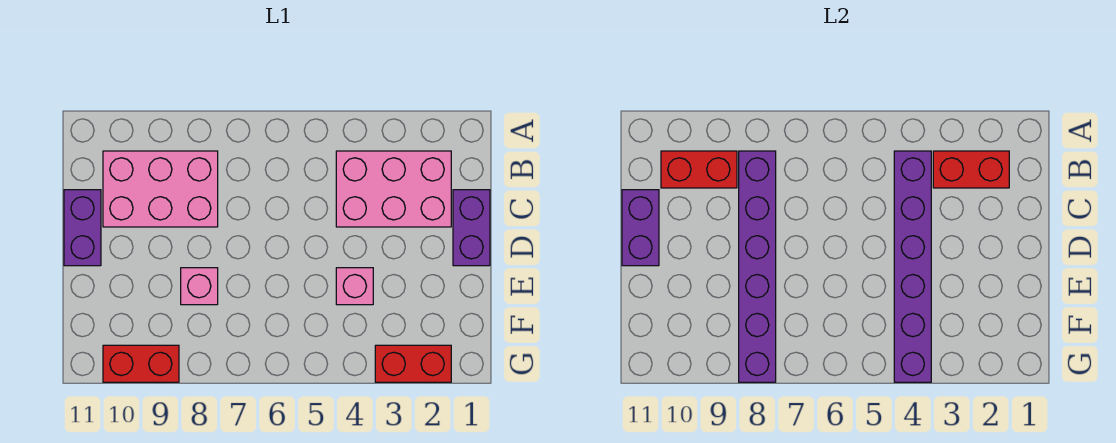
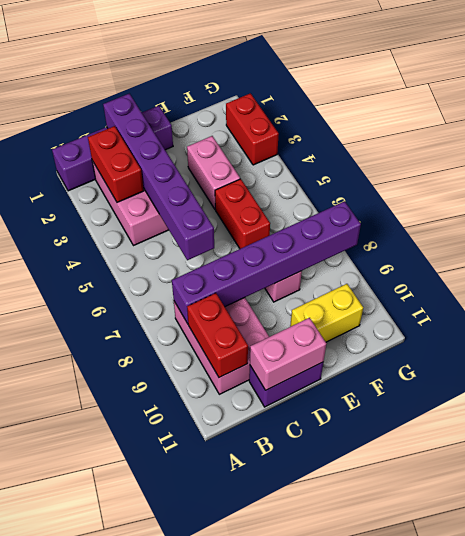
purple brick B4:G4 level 2 -> purple brick C1:C6 level 2
purple brick C1:D1 level 1 -> purple brick A1:D1 level 1
purple brick C11:D11 level 2 -> pink brick C11:D11 level 2
pink brick E4 level 1 -> pink brick E3:E4 level 1
none -> yellow brick E10:F10 level 1
red brick G9:G10 level 1 -> red brick E5:E6 level 1

